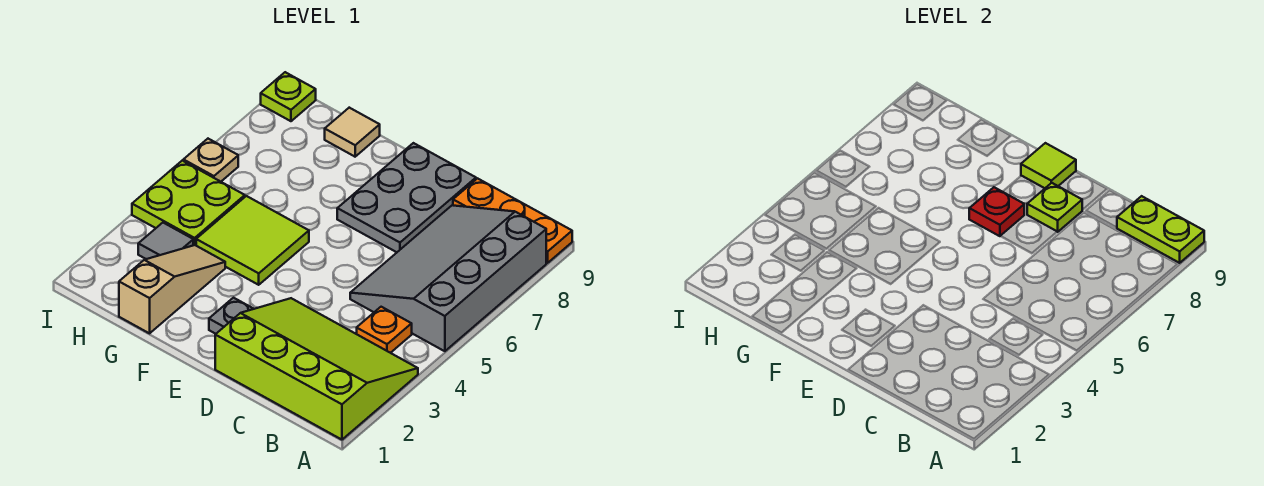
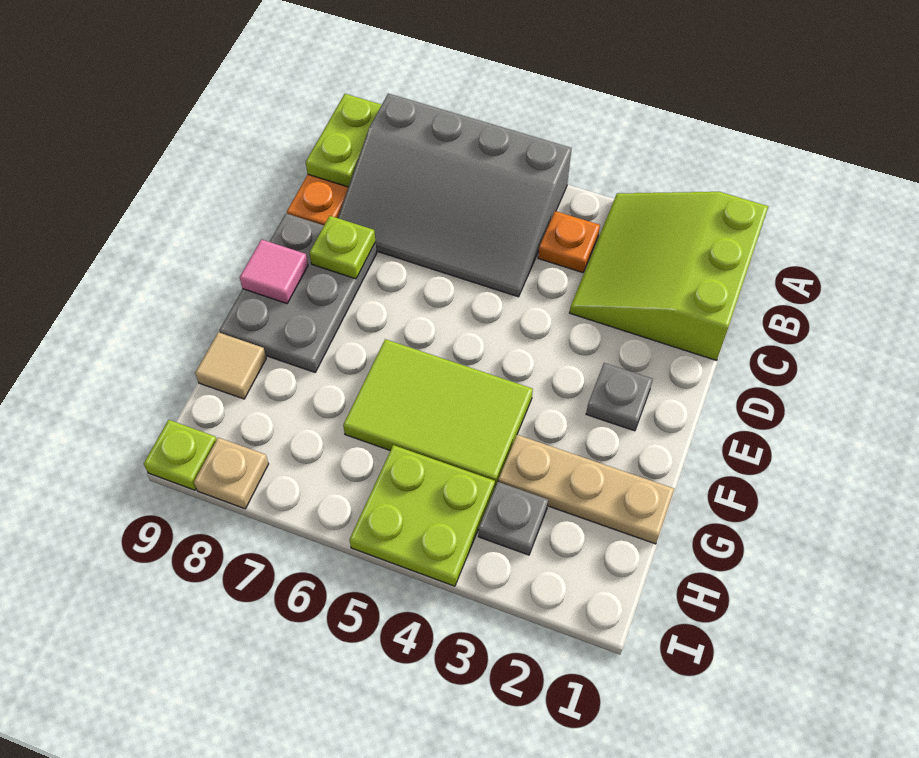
lime slope A1:D3 level 1 top 1 -> lime slope A1:C3 level 1 top 1
grey plate D7:E9 level 1 -> grey plate D8:F9 level 1
red plate E7 level 2 -> none
lime tile E9 level 2 -> pink tile E9 level 2
lime tile F4:G5 level 1 -> lime tile F4:G6 level 1
tan slope G1:G3 level 1 top 1 -> tan plate G1:G3 level 1
grey tile H3 level 1 -> grey plate H3 level 1
tan plate I6 level 1 -> tan plate I8 level 1

